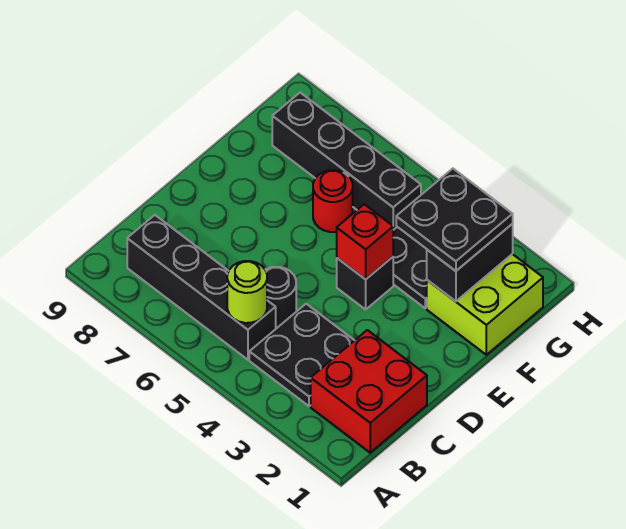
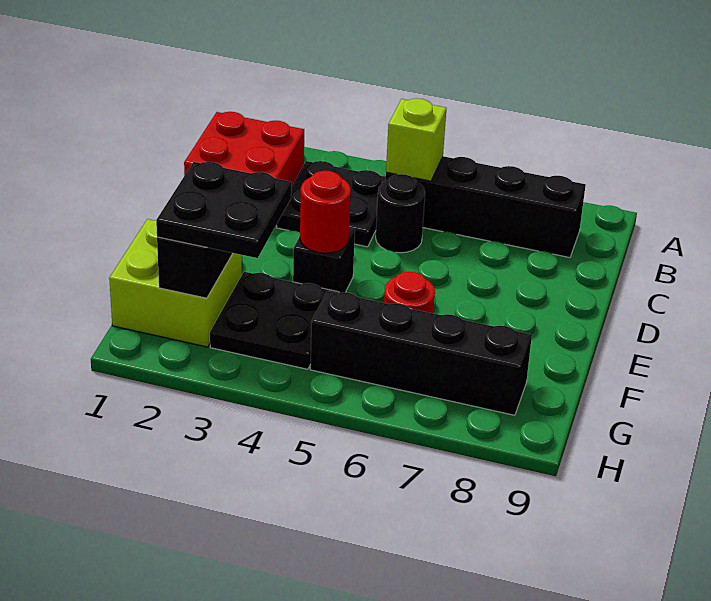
lime round brick B5 level 2 -> lime brick B5 level 2
red brick E4 level 2 -> red round brick E4 level 2

